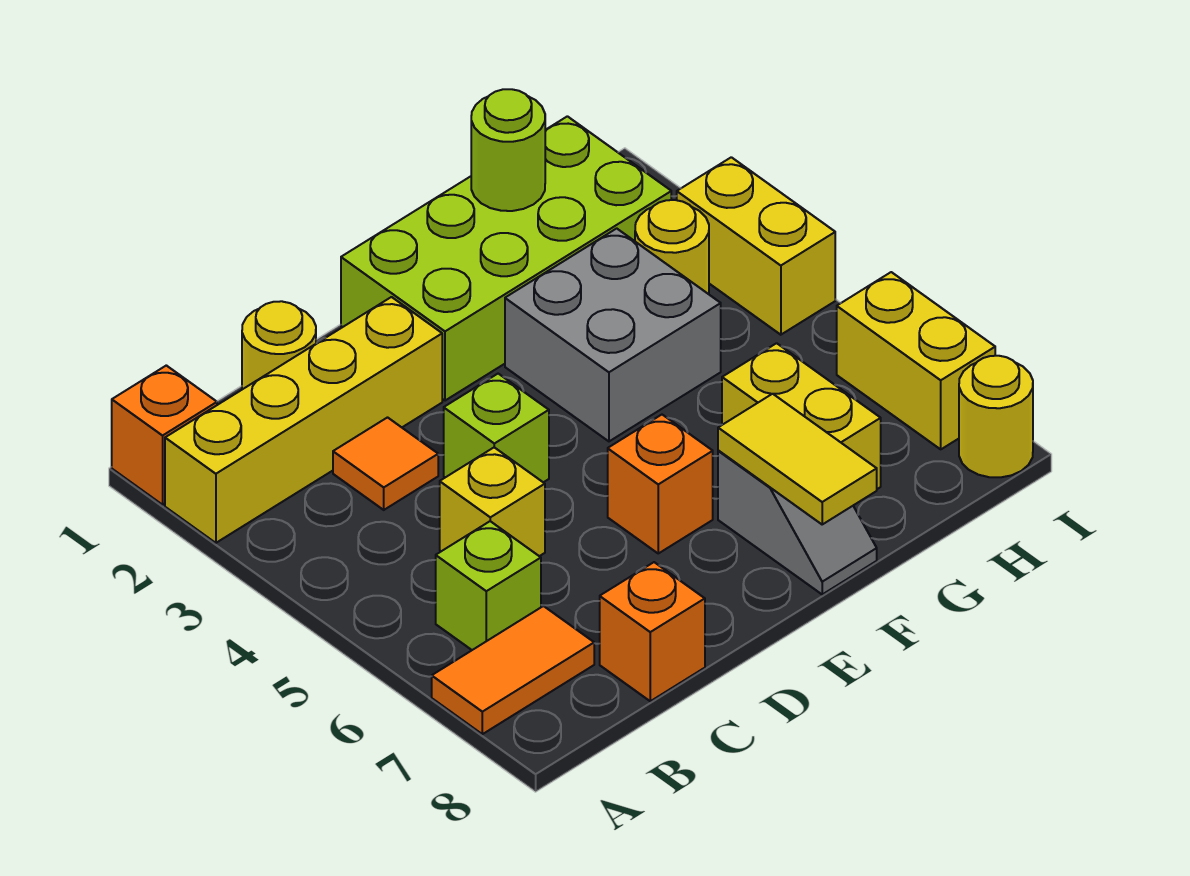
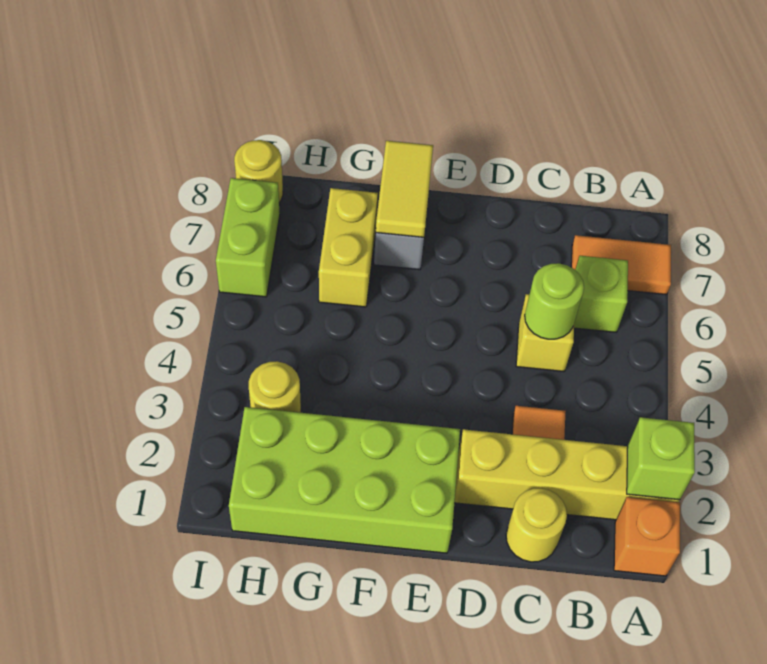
orange brick C8 level 1 -> none
lime brick D4 level 1 -> lime brick A2 level 2
orange brick E6 level 1 -> none
grey brick F3:G4 level 1 -> none
lime round brick G1 level 2 -> lime round brick C5 level 2
yellow brick I3:I4 level 1 -> none
yellow brick I6:I7 level 1 -> lime brick I6:I7 level 1

